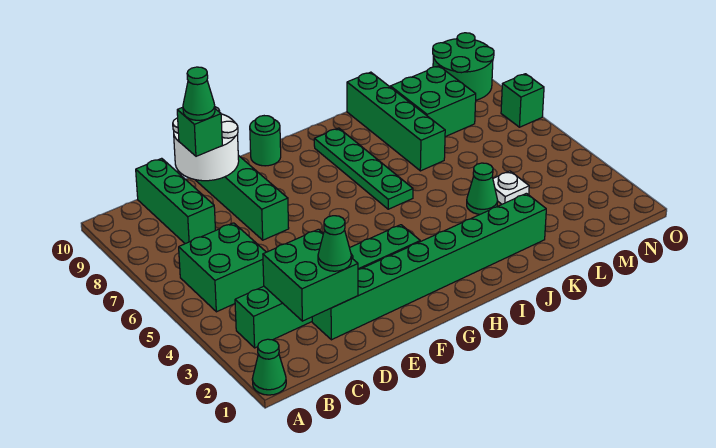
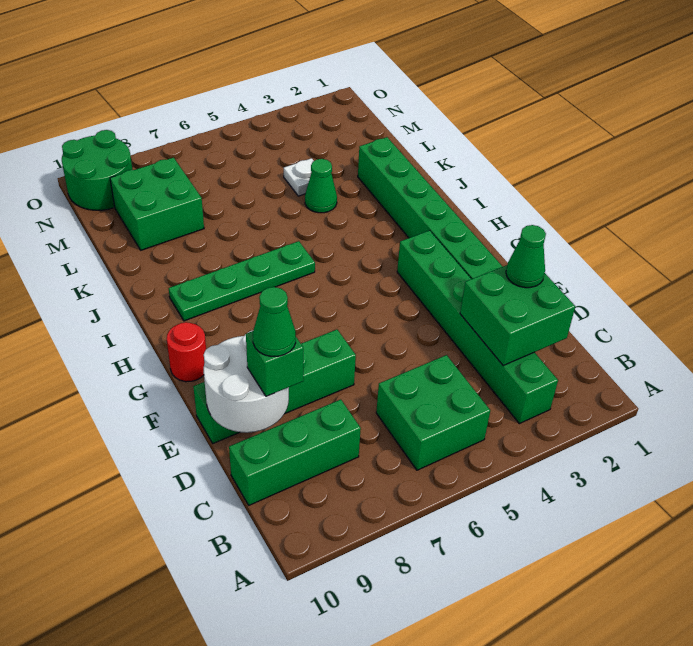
green cone A1 level 1 -> none
green round brick G10 level 1 -> red round brick G10 level 1
green brick K7:K10 level 1 -> none
green brick O7 level 1 -> none

